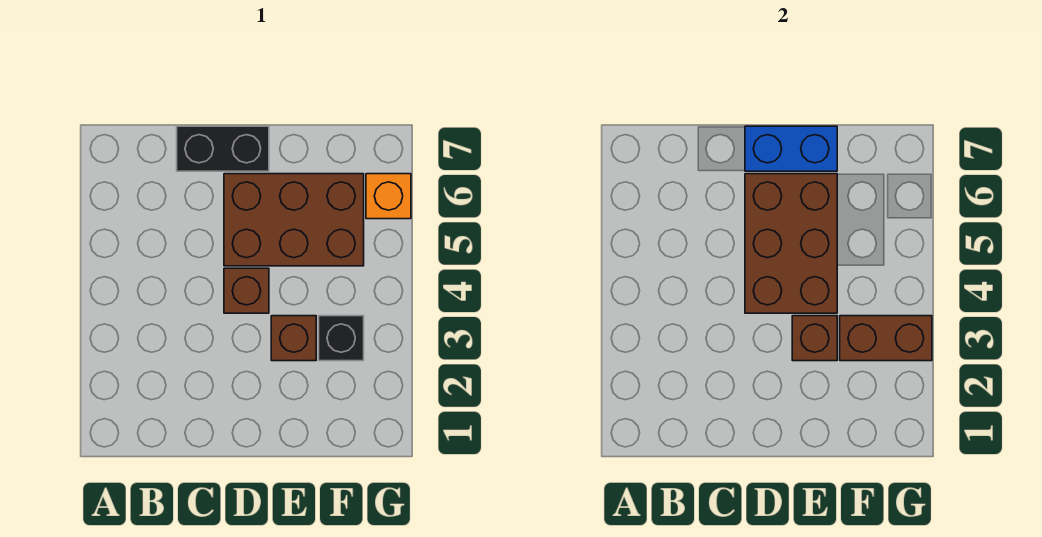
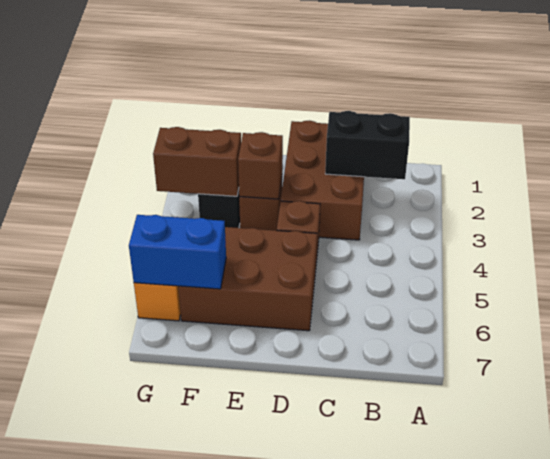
black brick C7:D7 level 1 -> black brick B2:C2 level 2
brown brick D4:E6 level 2 -> brown brick C1:D3 level 1
blue brick D7:E7 level 2 -> blue brick F6:G6 level 2

